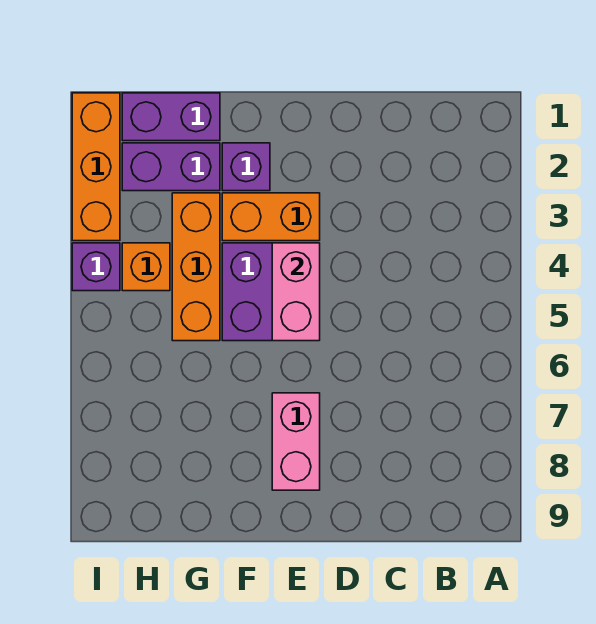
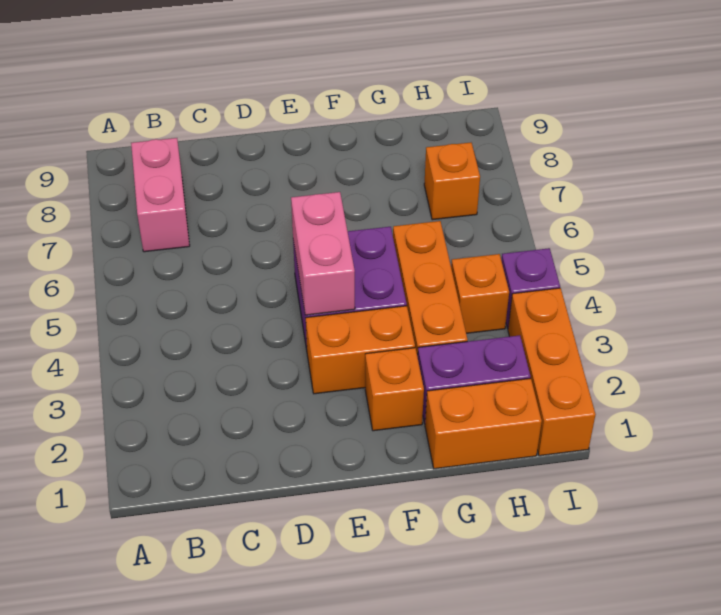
pink brick E7:E8 level 1 -> pink brick B7:B8 level 1
purple brick F2 level 1 -> orange brick F2 level 1
purple brick G1:H1 level 1 -> orange brick G1:H1 level 1
none -> orange brick H7 level 1

